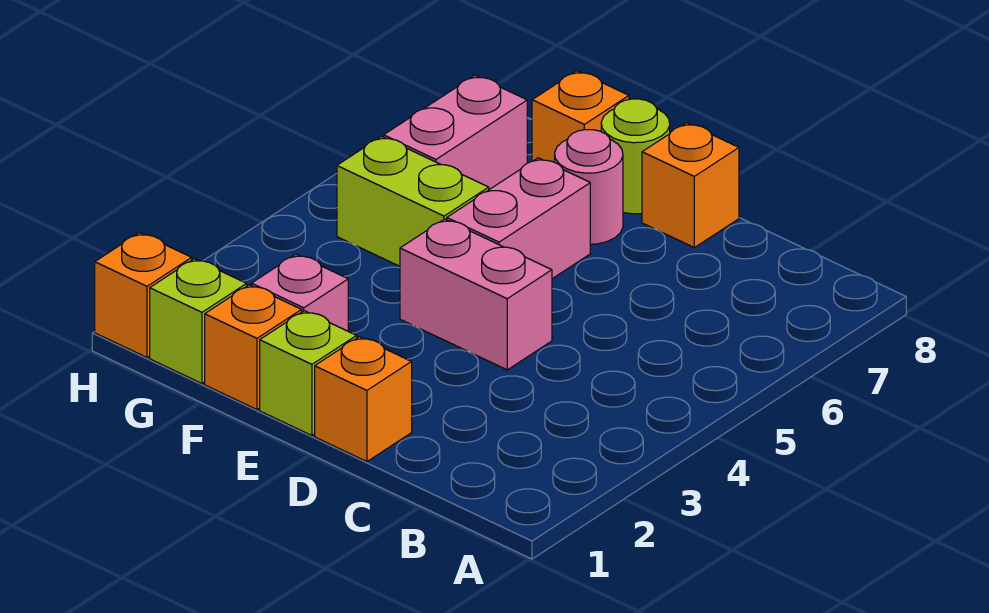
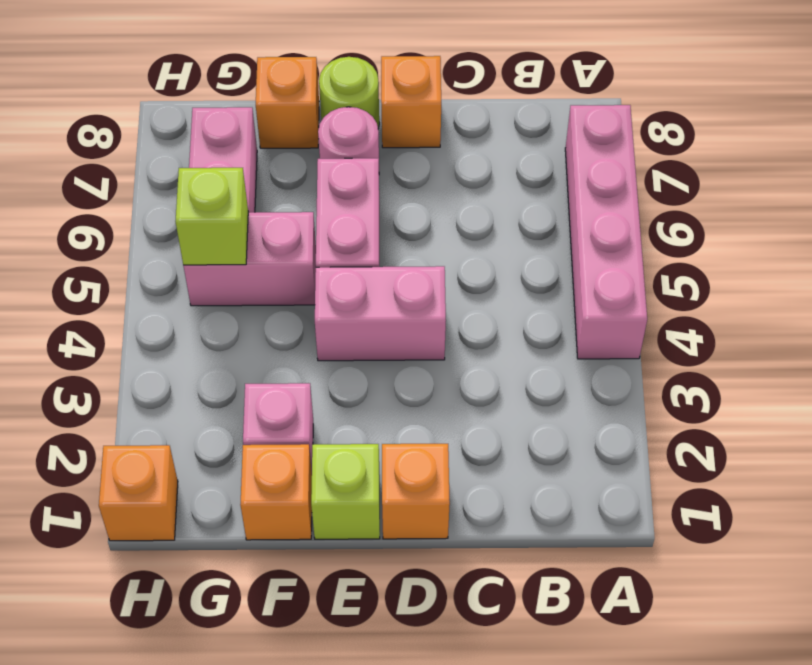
none -> pink brick A4:A7 level 1
lime brick F5:G5 level 1 -> pink brick F5:G5 level 1
lime brick G1 level 1 -> lime brick G5 level 2

